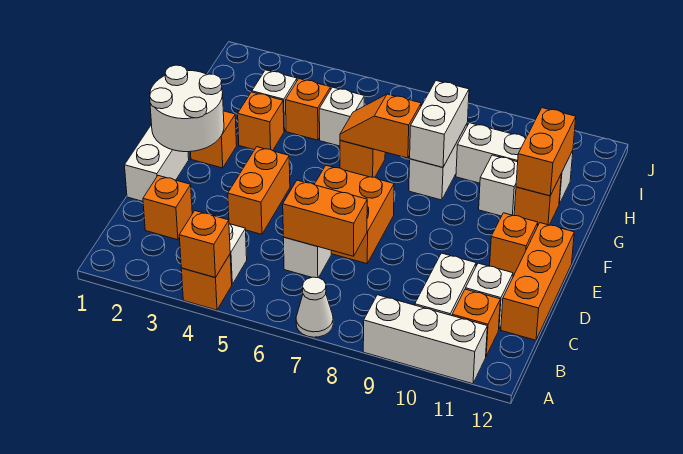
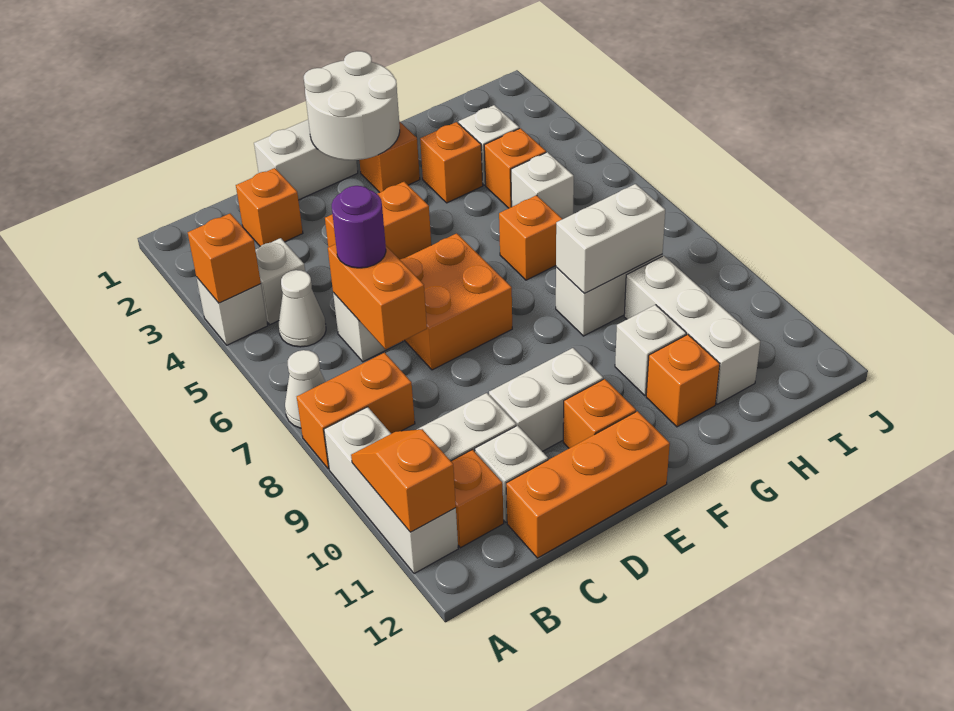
orange brick A4 level 1 -> white brick A4 level 1
none -> white cone B5 level 1
none -> purple round brick C6 level 3
none -> white brick D10:E10 level 1
orange slope G6:G7 level 2 top 7 -> orange slope A10:A11 level 2 top 11
orange brick G11:H11 level 2 -> orange brick A8:B8 level 1

